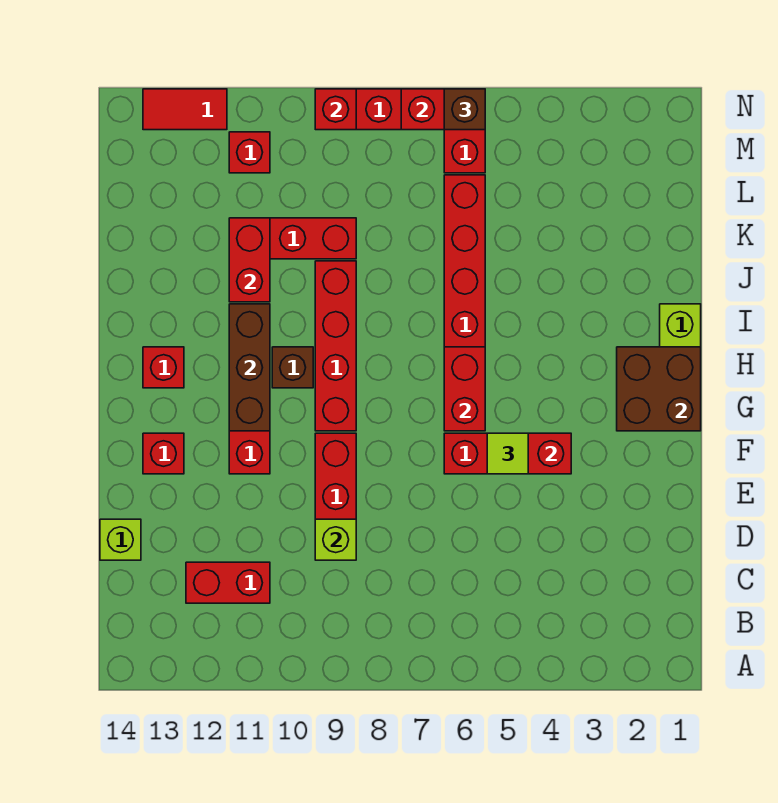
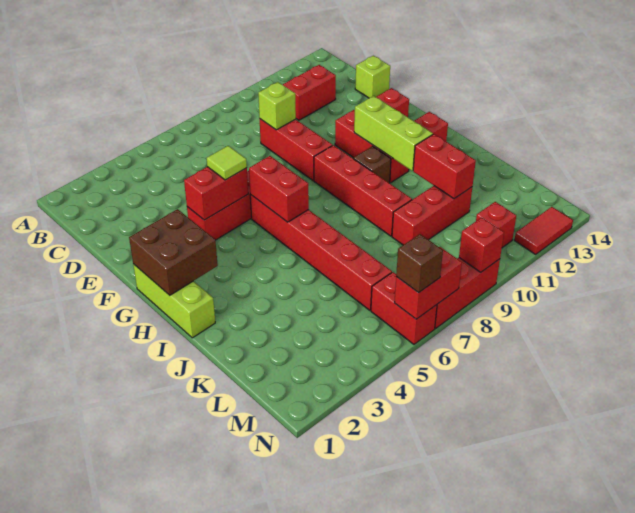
brown brick G11:I11 level 2 -> lime brick G11:I11 level 2

